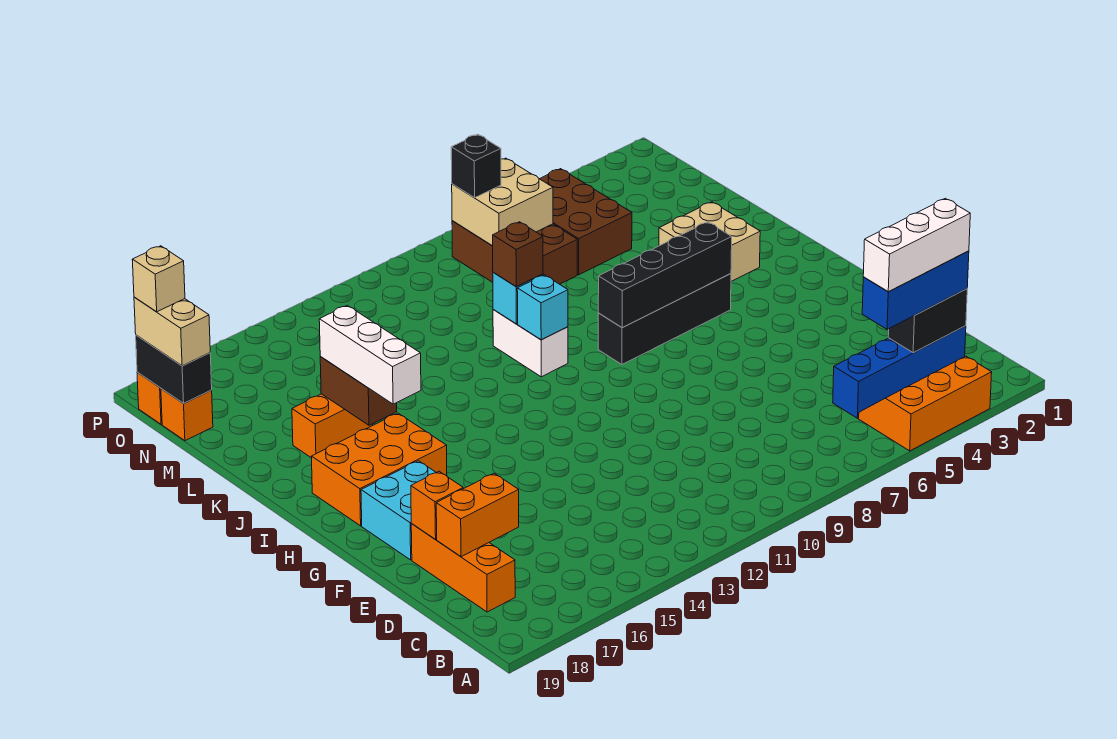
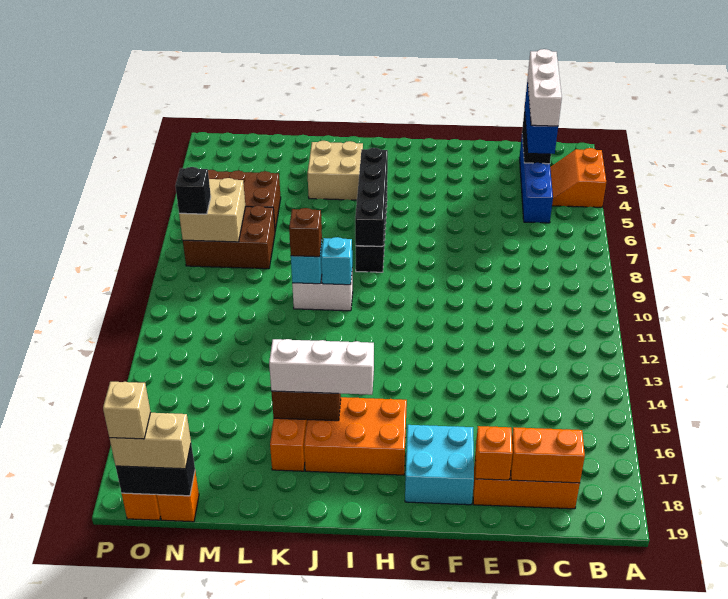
orange slope A3:B5 level 1 top A -> orange slope A3:B4 level 1 top A
orange brick D17:D18 level 2 -> orange brick C18:D18 level 2
orange brick H16:I18 level 1 -> orange brick H16:J17 level 1

